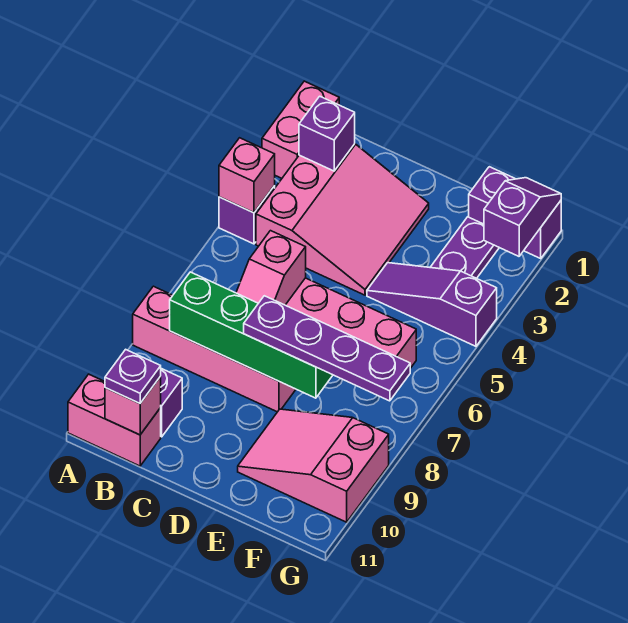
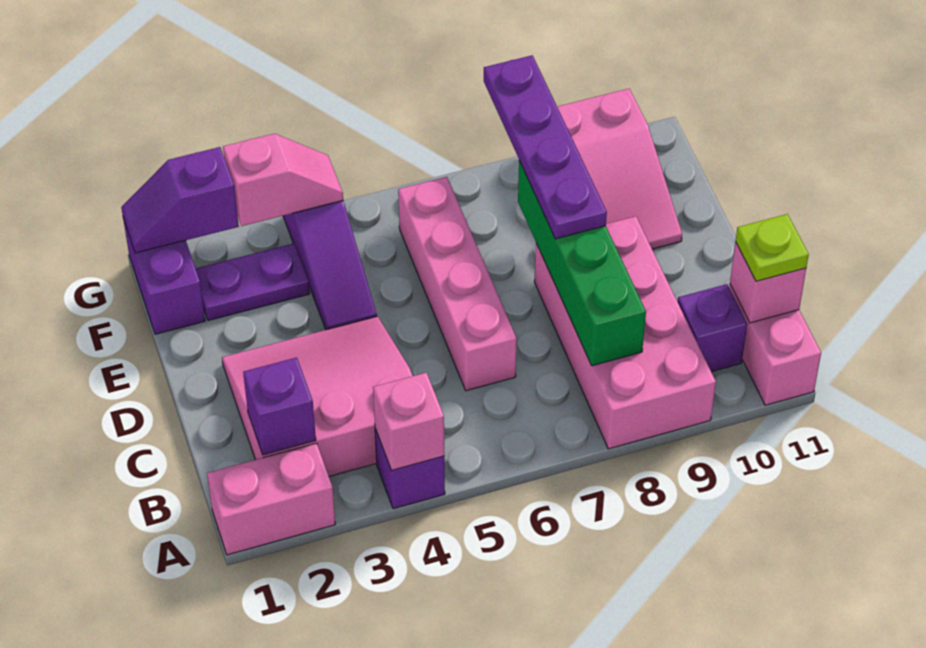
pink brick A8:D8 level 1 -> pink brick A8:D9 level 1
purple plate B11 level 3 -> lime plate B11 level 3
pink slope C6:C7 level 2 top 6 -> pink slope G3:G4 level 2 top 3

